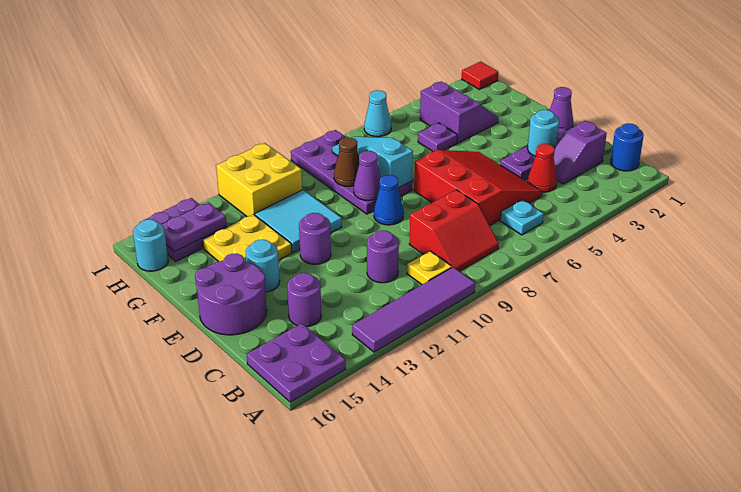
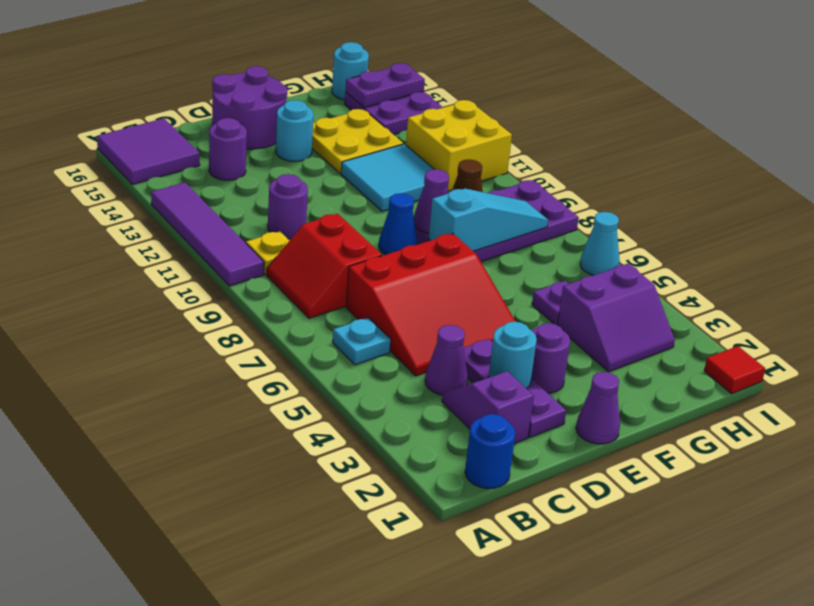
purple plate A15:B16 level 1 -> purple tile A15:B16 level 1
red cone C4 level 1 -> purple cone C4 level 1
purple round brick E12 level 1 -> purple round brick E3 level 1
purple plate H14:H15 level 2 -> purple plate H15:I15 level 2

